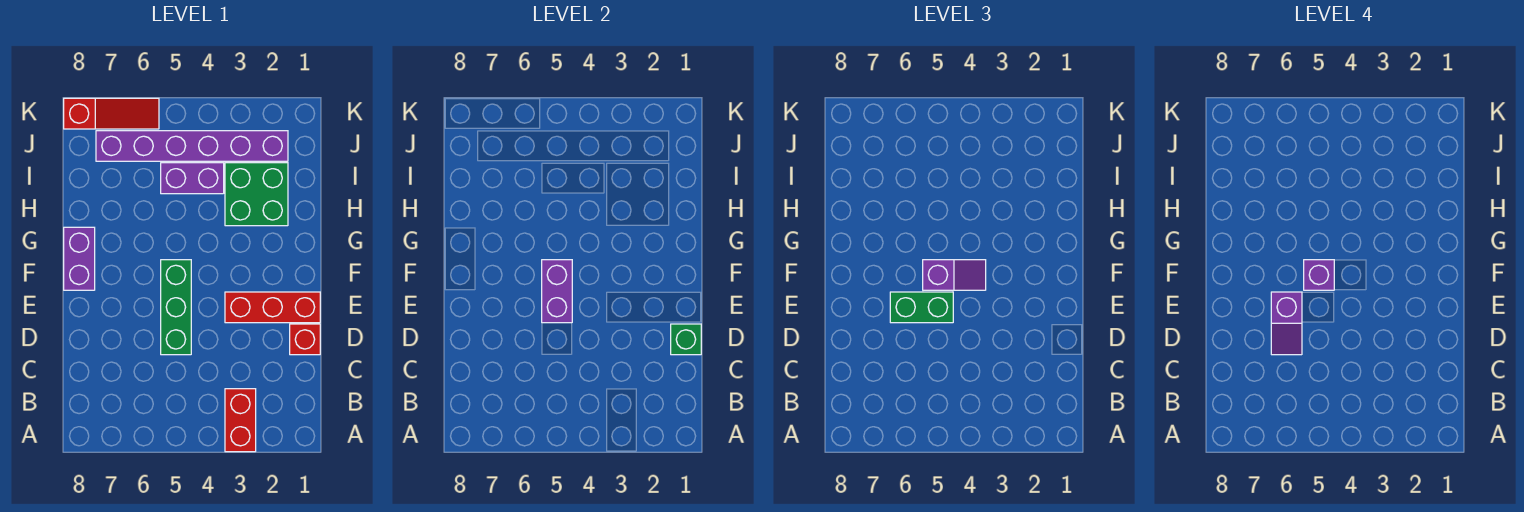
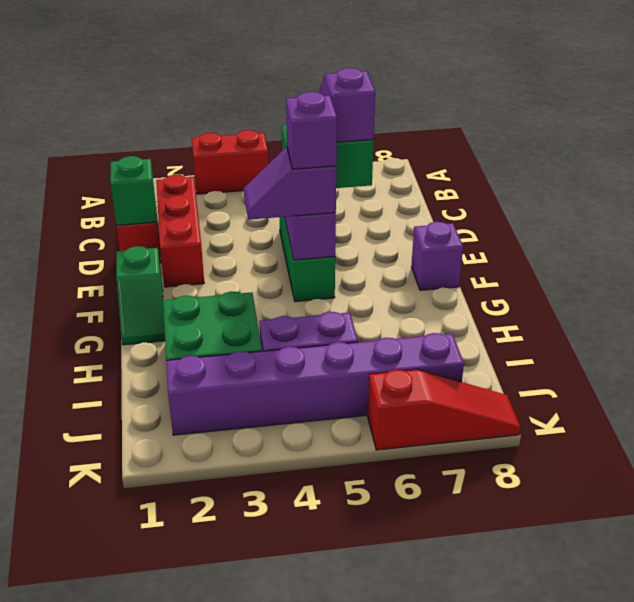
red brick A3:B3 level 1 -> red brick A3:A4 level 1
red brick E1:E3 level 1 -> red brick C2:E2 level 1
none -> green slope F1:G1 level 1 top F
purple brick F8:G8 level 1 -> purple brick F8 level 1
red slope K6:K8 level 1 top 8 -> red slope K6:K8 level 1 top 6

